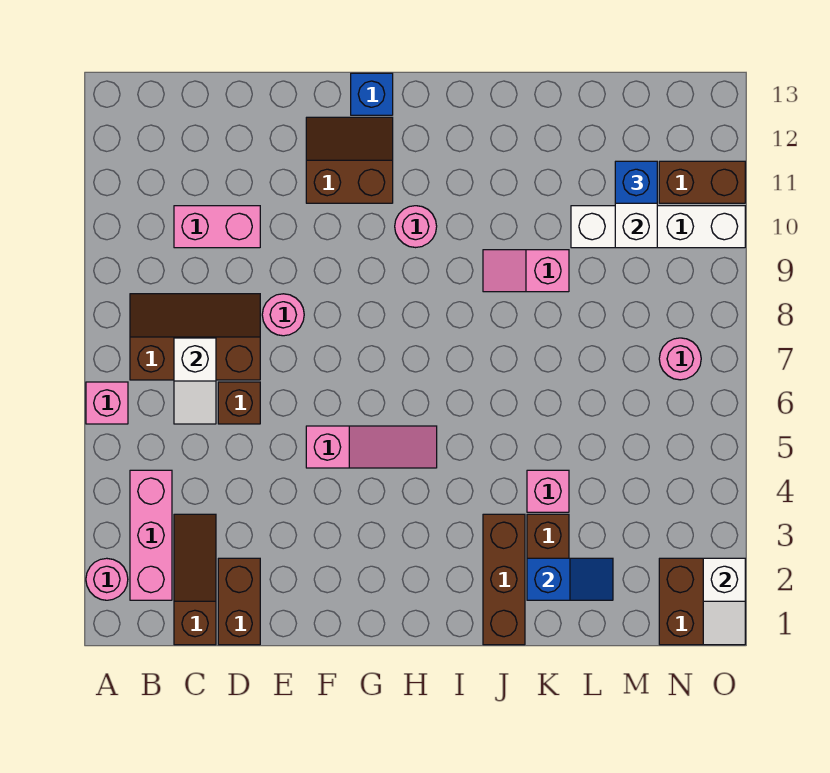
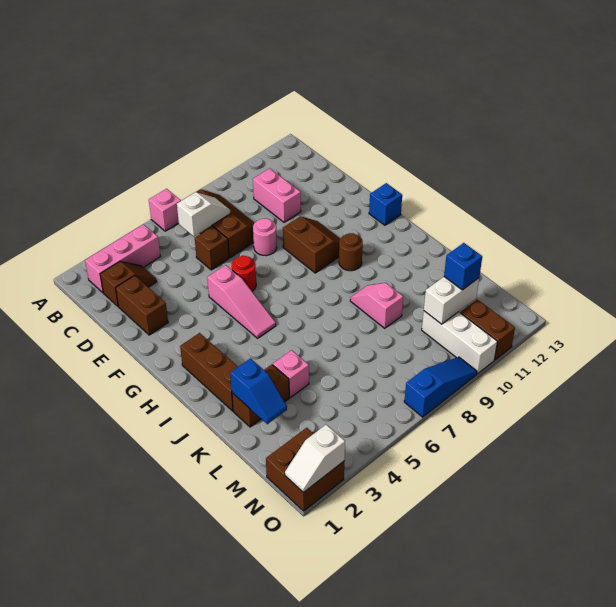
pink round brick A2 level 1 -> none
brown slope C1:C3 level 1 top 1 -> brown slope C2:C3 level 1 top 2
white slope C6:C7 level 2 top 7 -> white slope C6:C7 level 2 top 6
brown brick D1:D2 level 1 -> brown brick D2:E2 level 1
none -> red round brick F6 level 1
brown slope F11:G12 level 1 top 11 -> brown slope F9:G10 level 1 top 9
pink round brick H10 level 1 -> brown round brick H10 level 1
brown brick J1:J3 level 1 -> brown brick H2:J2 level 1
white brick L10:O10 level 1 -> white brick M10:O10 level 1
pink round brick N7 level 1 -> none
none -> blue slope O7:O9 level 1 top 7

